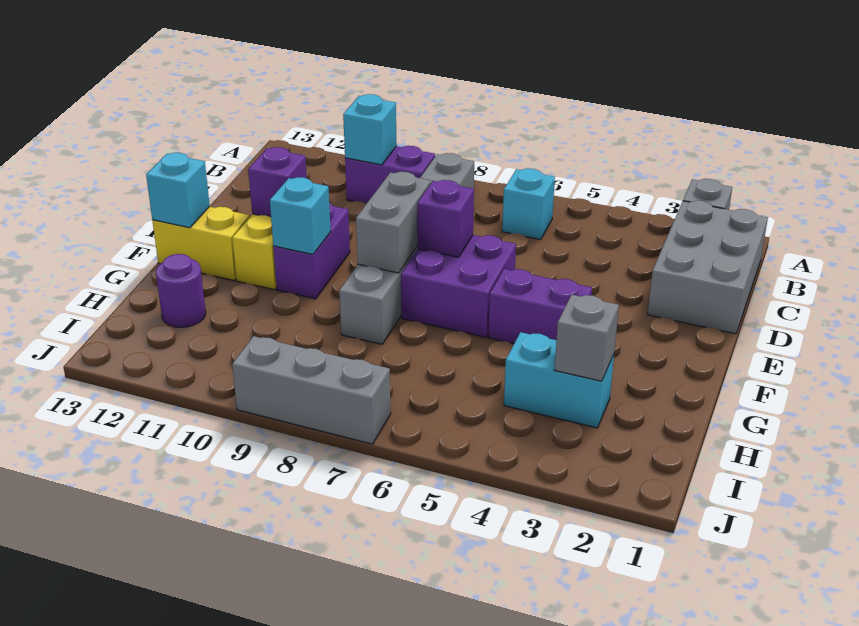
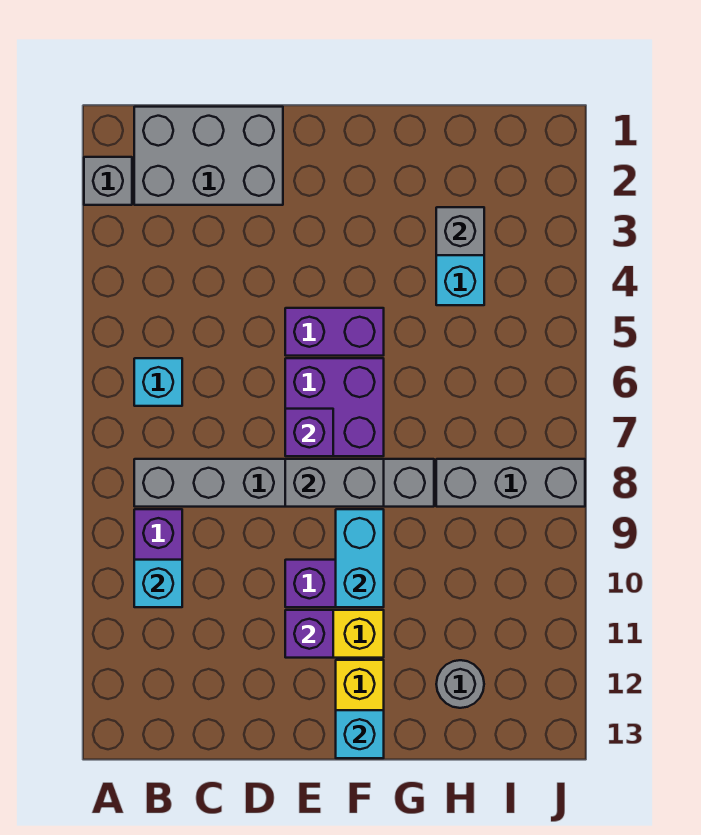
purple brick F4:F5 level 1 -> purple brick E5:F5 level 1
cyan brick F10 level 2 -> cyan brick F9:F10 level 2
purple round brick H12 level 1 -> grey round brick H12 level 1
grey brick J7:J9 level 1 -> grey brick H8:J8 level 1

